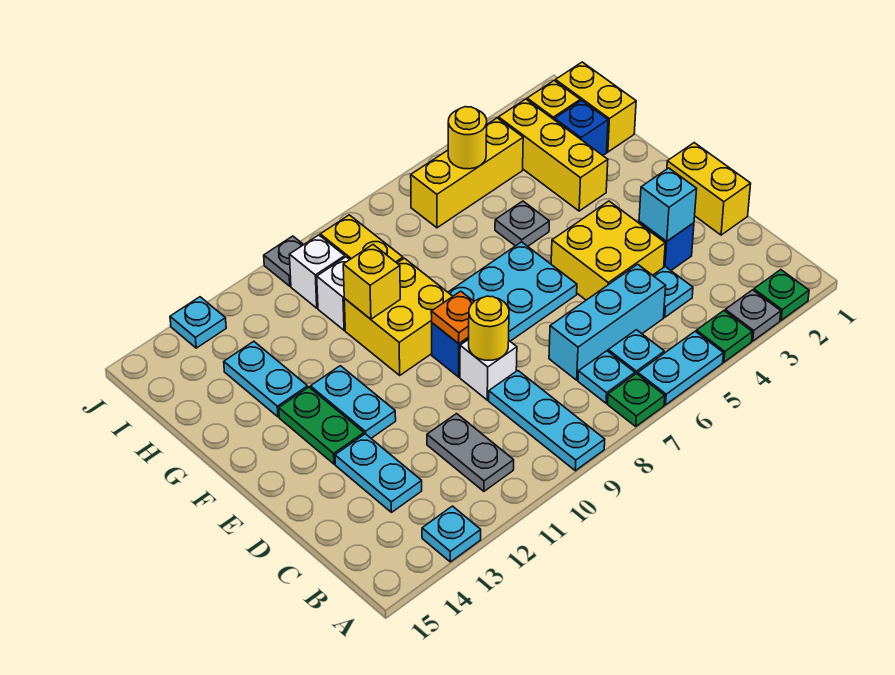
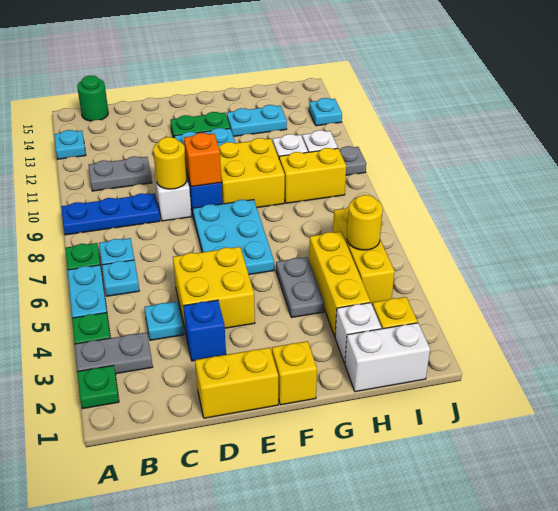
grey plate A3 level 1 -> grey plate A3:B3 level 1
cyan plate A9:C9 level 1 -> blue plate A9:C9 level 1
none -> green round brick B15 level 1
cyan brick C5:C7 level 1 -> none
cyan plate C13:D13 level 1 -> none
cyan brick D3 level 2 -> none
orange plate E9 level 2 -> orange brick E9 level 2
yellow brick G3:I3 level 1 -> yellow brick H3:H5 level 1
grey plate G5 level 1 -> grey plate G4:G5 level 1
yellow brick G10 level 2 -> yellow brick F1 level 1
yellow brick H1:I1 level 1 -> white brick H1:I1 level 1
blue brick H2 level 1 -> white brick H2 level 1

